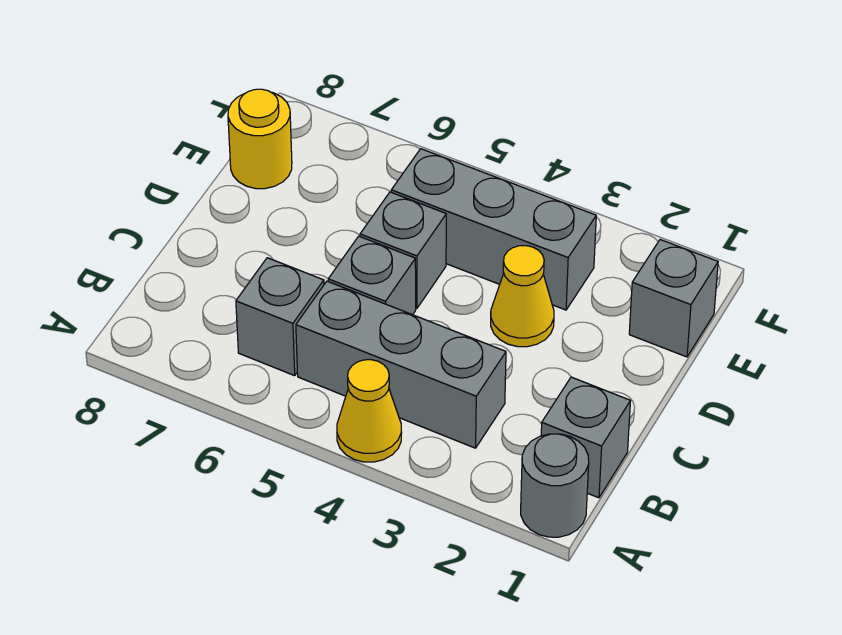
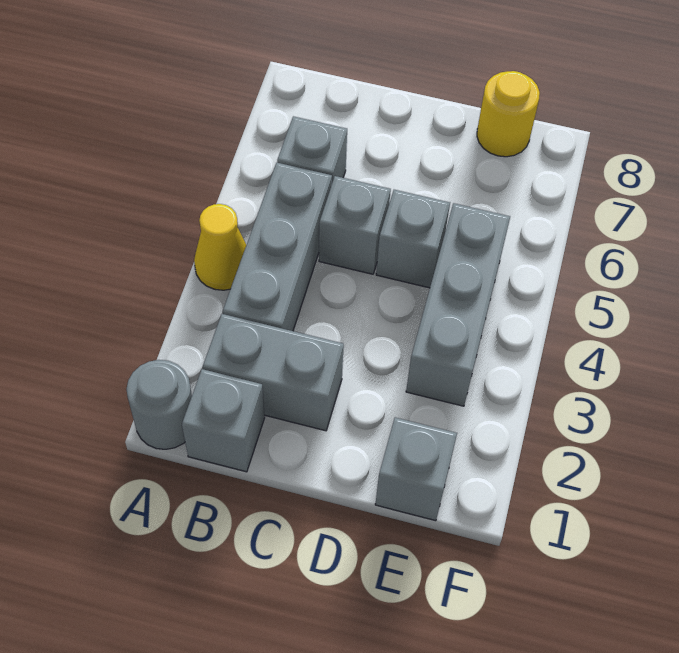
none -> grey brick B2:C2 level 1
yellow cone D3 level 1 -> none

